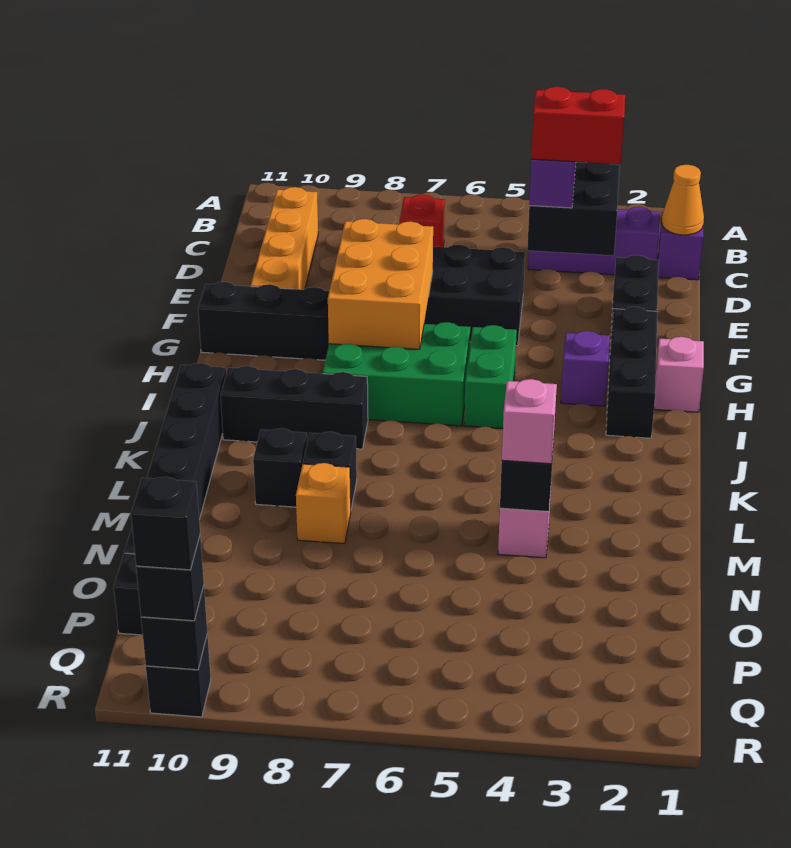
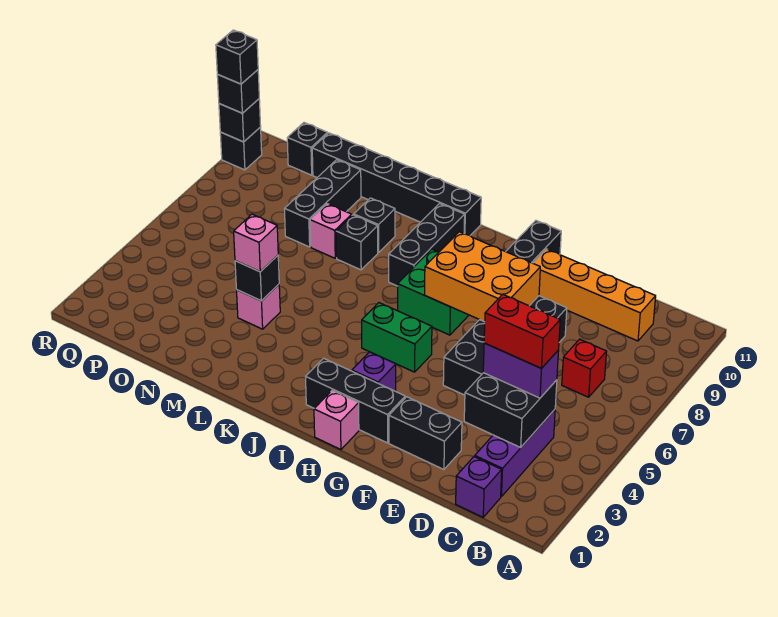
orange cone C1 level 2 -> none
red brick D3:D4 level 4 -> red brick C4:D4 level 4
green brick H6:I8 level 1 -> green brick H7:I8 level 1
orange brick M8 level 1 -> pink brick M8 level 1
none -> black brick N8:N10 level 1

